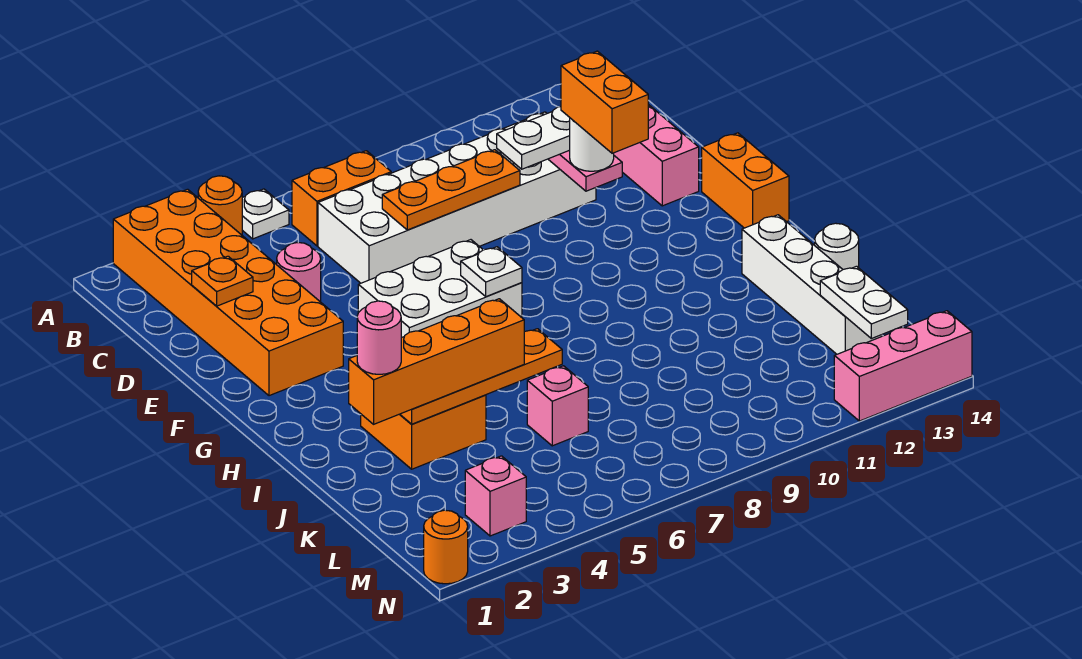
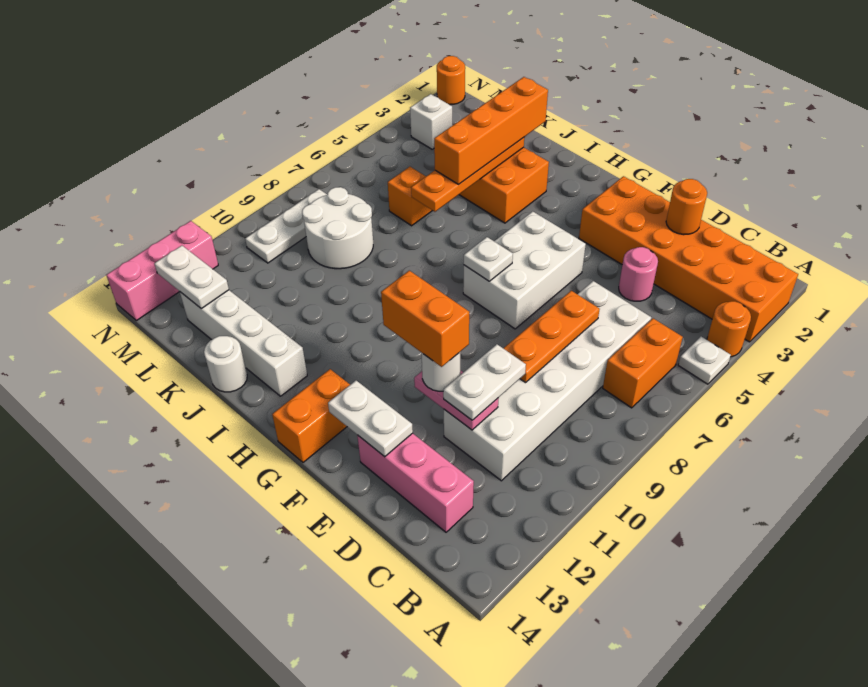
orange plate D2 level 2 -> orange round brick D2 level 2
none -> white plate E13:F13 level 2
orange brick F14:G14 level 1 -> orange brick G13:G14 level 1
pink round brick J2 level 4 -> none
pink brick K6 level 1 -> orange brick K6 level 1
none -> white round brick K8:L9 level 1
pink brick M3 level 1 -> white brick M3 level 1
none -> white plate M8:M10 level 1

